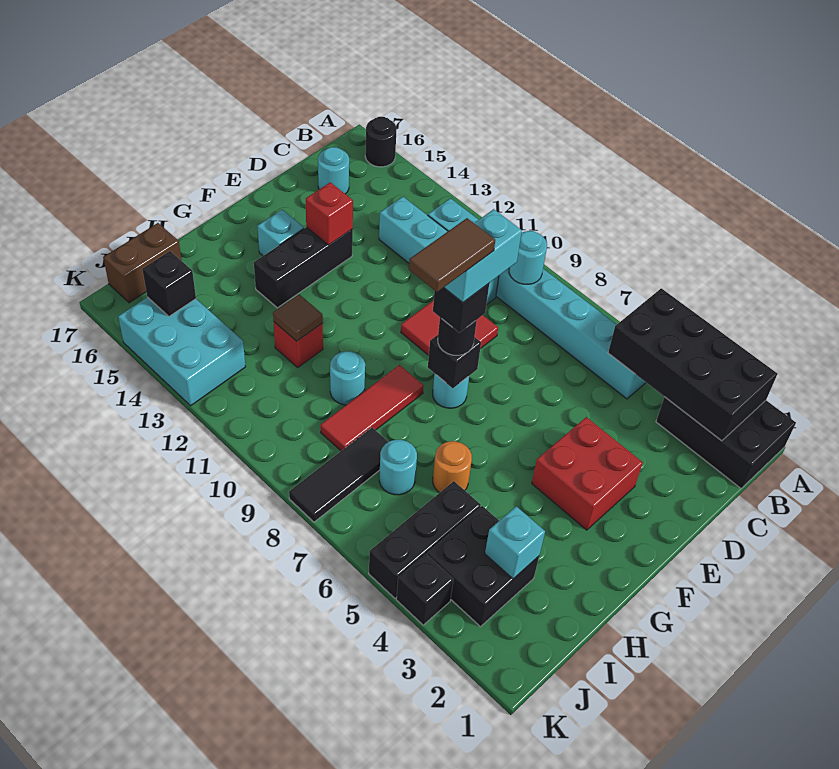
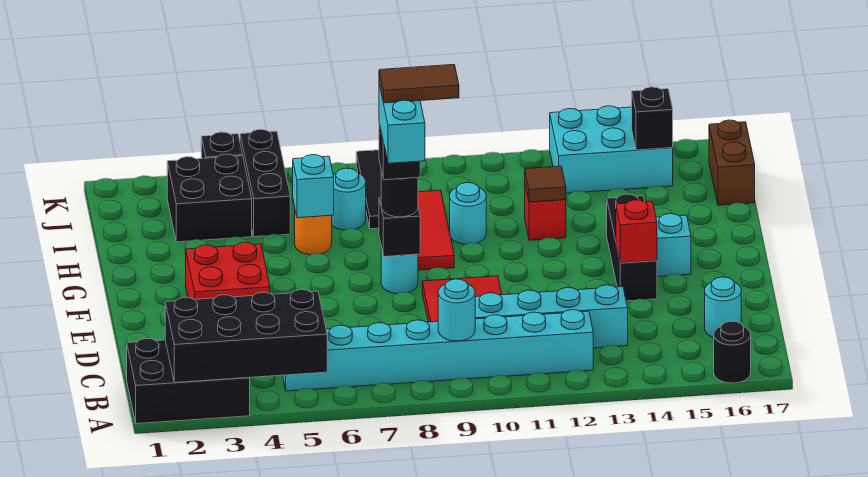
brown tile F8:G8 level 6 -> brown tile F8:F9 level 6
cyan brick I3 level 2 -> cyan brick H6 level 2

